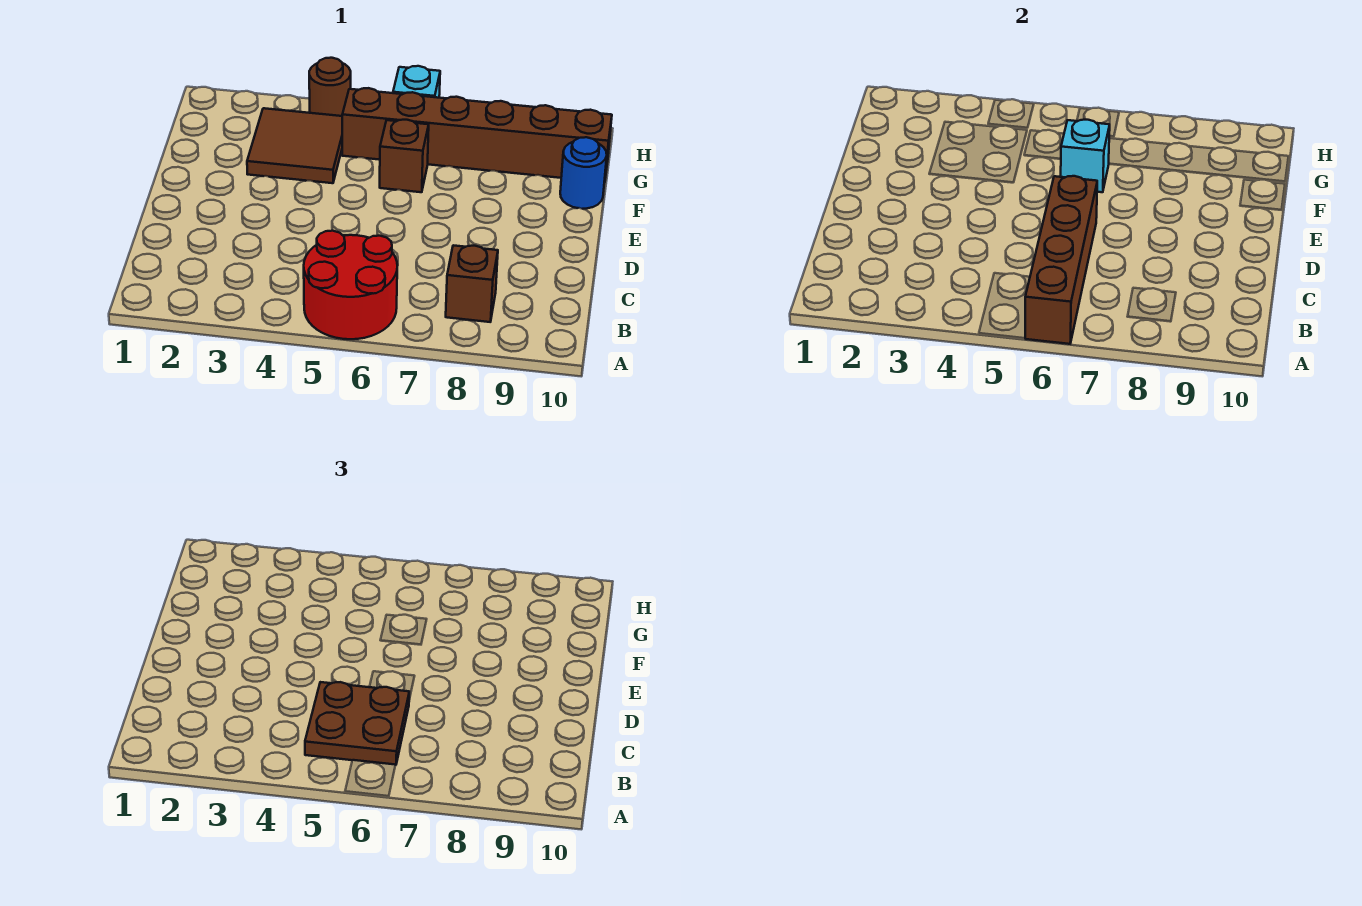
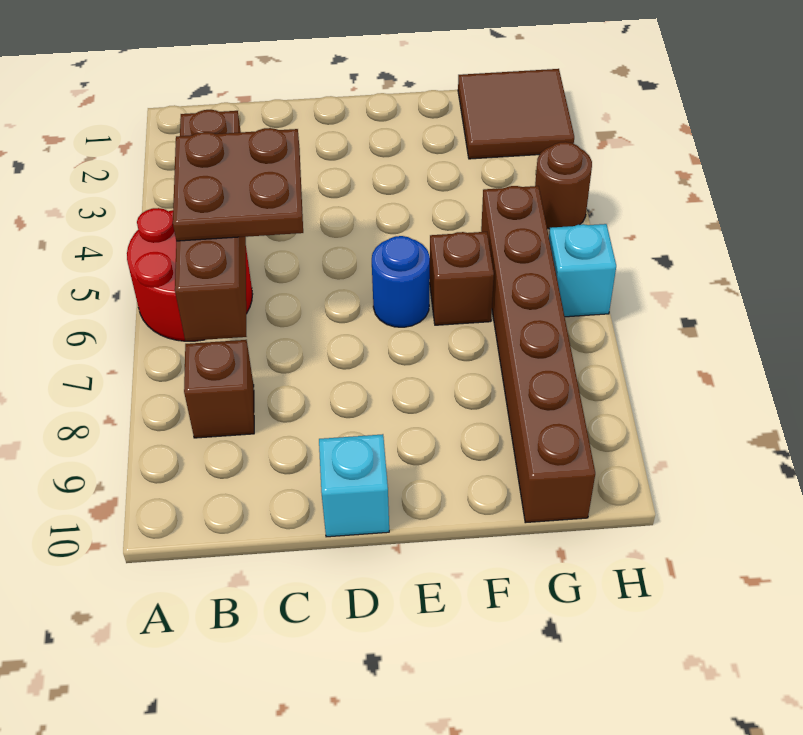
brown brick A6:D6 level 2 -> brown brick B4:B7 level 2
brown tile F3:G4 level 1 -> brown tile G1:H2 level 1
cyan brick F6 level 2 -> cyan brick D10 level 1
blue round brick F10 level 1 -> blue round brick E6 level 1

